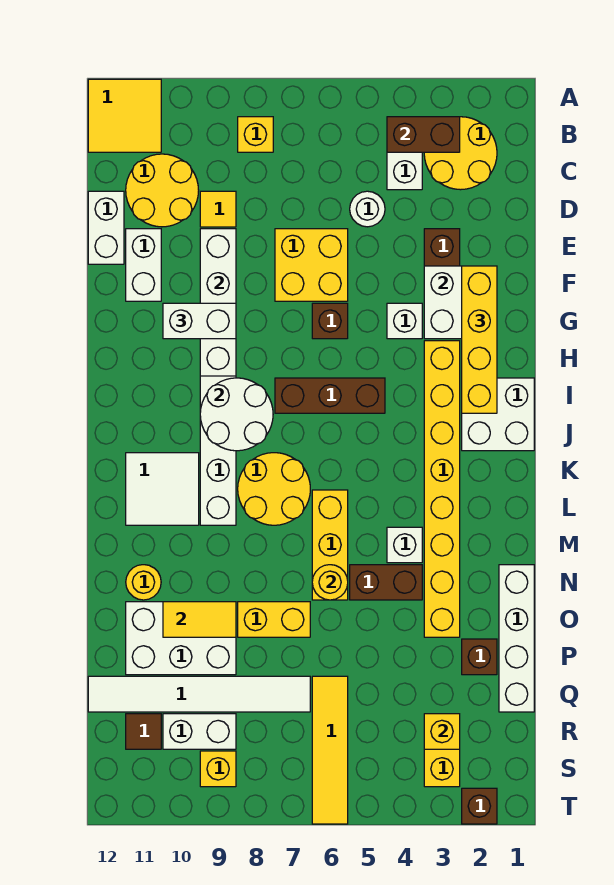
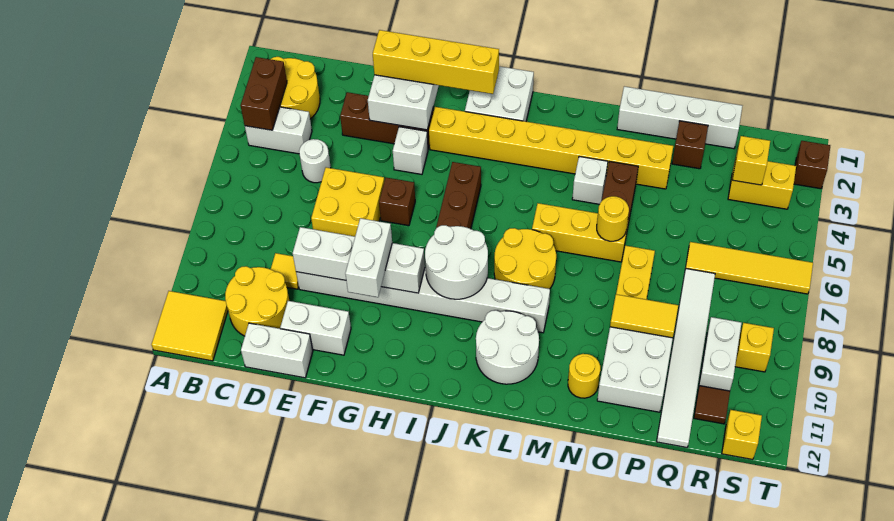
yellow brick B8 level 1 -> yellow brick S12 level 1
white tile K10:L11 level 1 -> white round brick K10:L11 level 1
yellow tile O9:O10 level 2 -> yellow tile O9:P9 level 2

